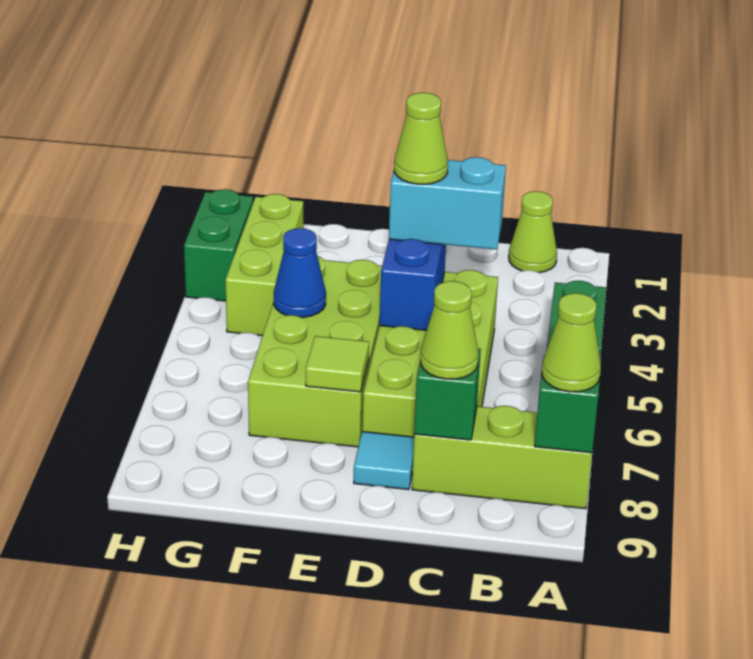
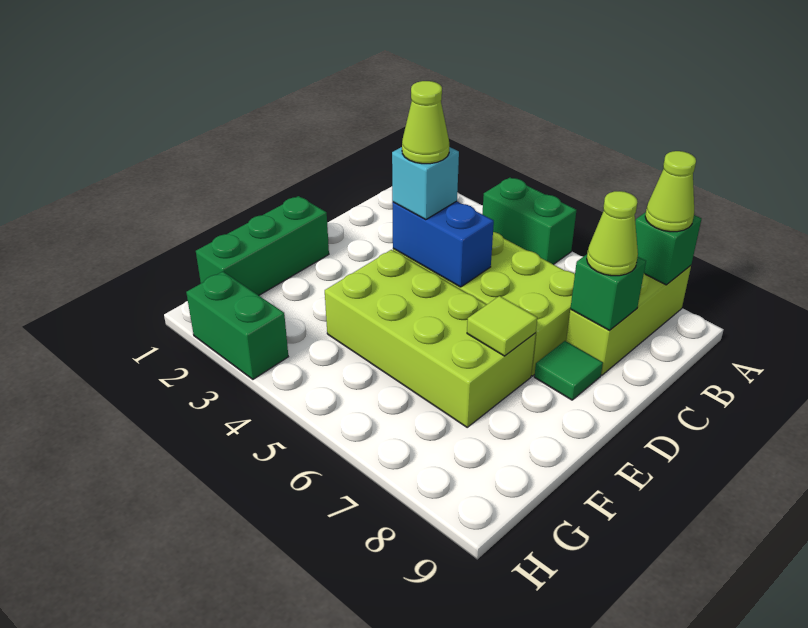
lime cone B1 level 1 -> none
cyan brick C4:D4 level 3 -> cyan brick D4 level 3
cyan tile D8 level 1 -> green tile D8 level 1
none -> green brick E1:G1 level 1
blue cone F5 level 2 -> none
lime brick G2:G4 level 1 -> none

